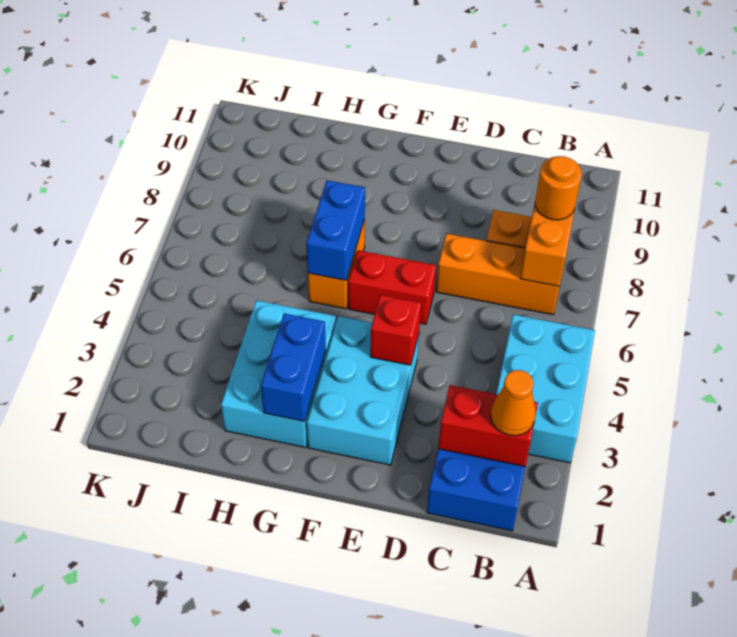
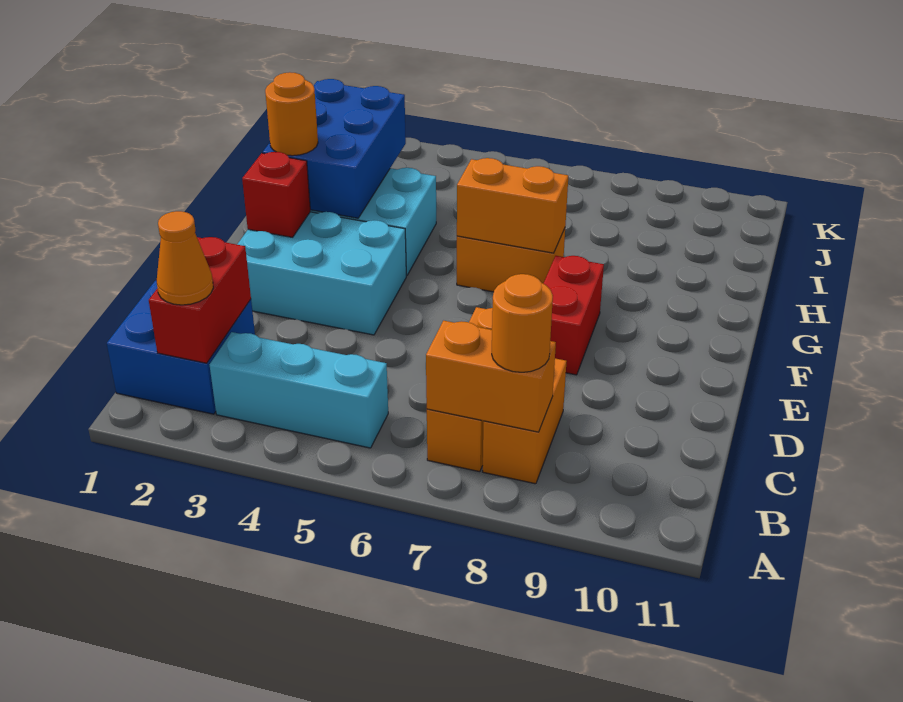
cyan brick A3:B5 level 1 -> cyan brick B3:B5 level 1
red brick E4 level 2 -> red brick F2 level 2
red brick E6:F6 level 1 -> red brick E8:F8 level 1
blue brick G2:G3 level 2 -> blue brick G2:I3 level 2
none -> orange round brick G2 level 3
blue brick G6:G7 level 2 -> orange brick G6:G7 level 2

